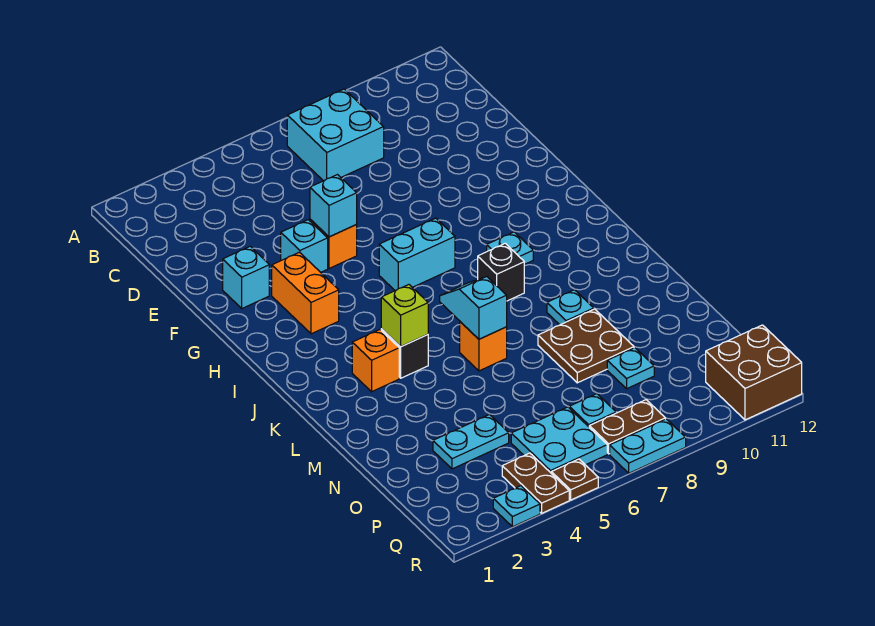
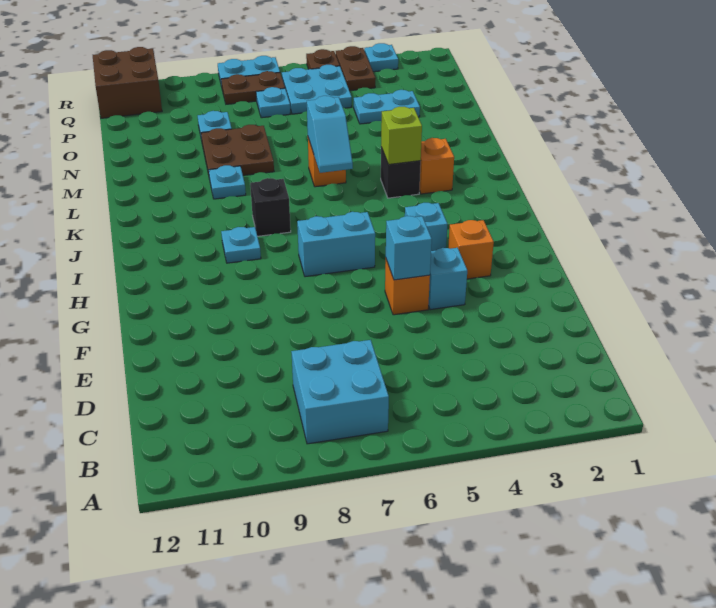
cyan brick F2 level 1 -> cyan brick H4 level 1
orange brick G3:H3 level 1 -> orange brick G3 level 1

